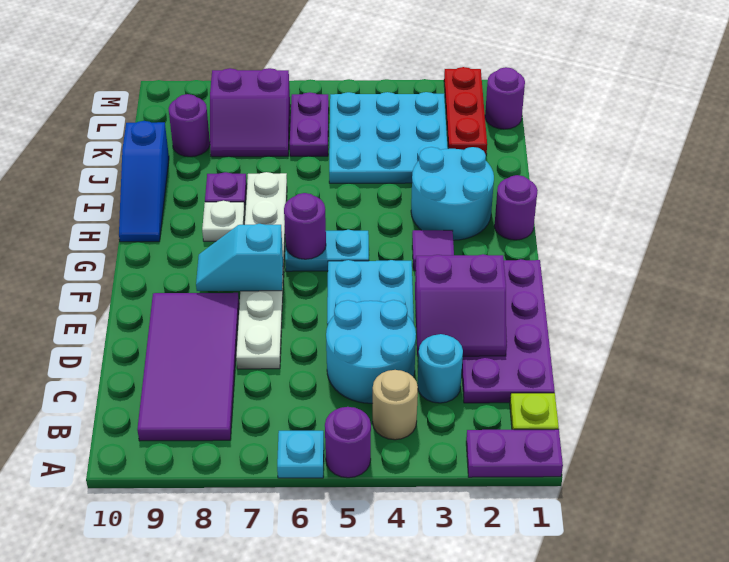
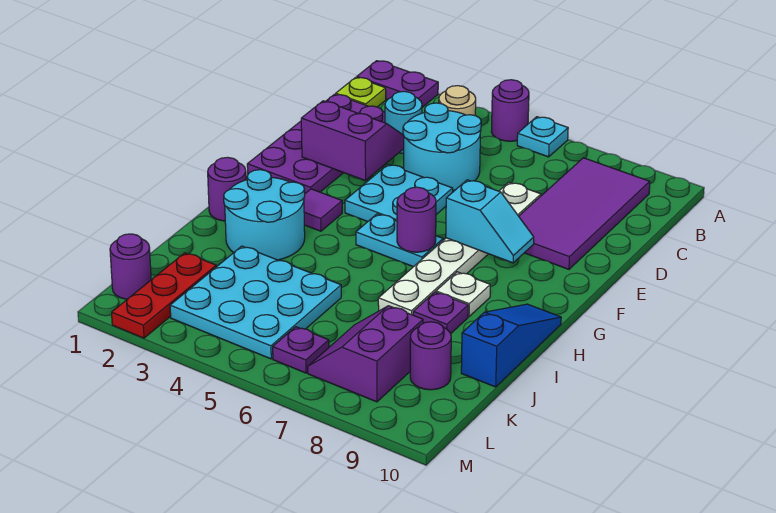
purple plate K6:L6 level 1 -> purple plate L6 level 1
purple slope K7:L8 level 1 top L -> purple slope K7:L8 level 1 top 8

